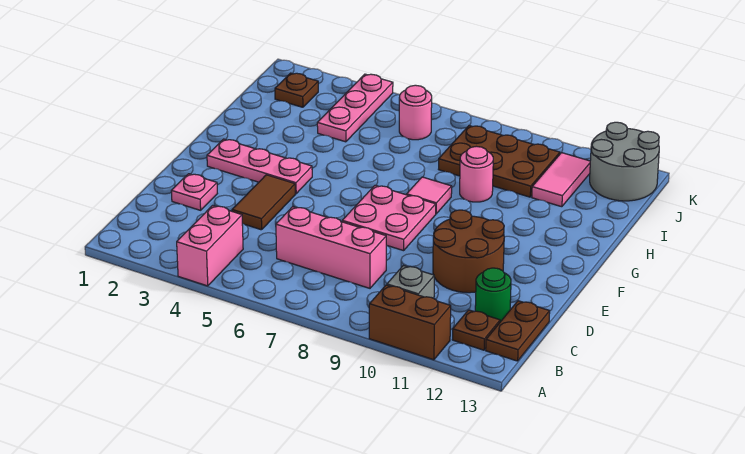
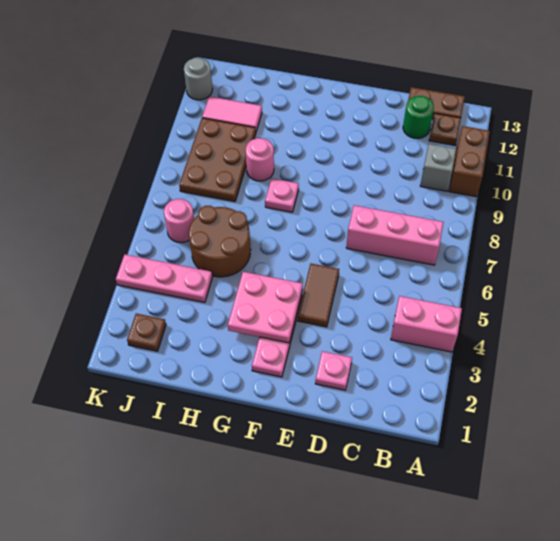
pink brick C6:C8 level 1 -> pink brick B7:D7 level 1
brown tile D4:E4 level 1 -> brown tile E4:E5 level 1
brown round brick D10:E11 level 1 -> brown round brick H5:I6 level 1
pink plate E7:F8 level 1 -> pink plate F3:G4 level 2
pink tile G8 level 1 -> pink plate G8 level 1
grey round brick J12:K13 level 1 -> grey round brick K12 level 1

